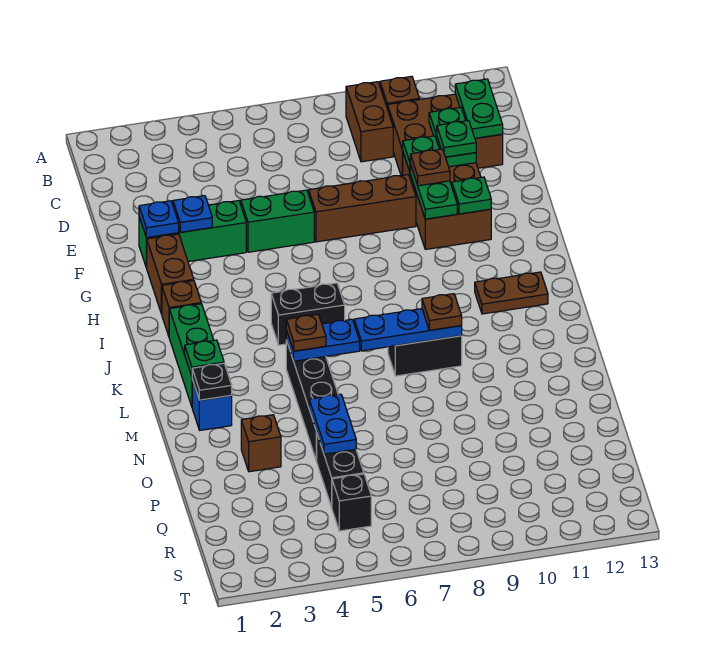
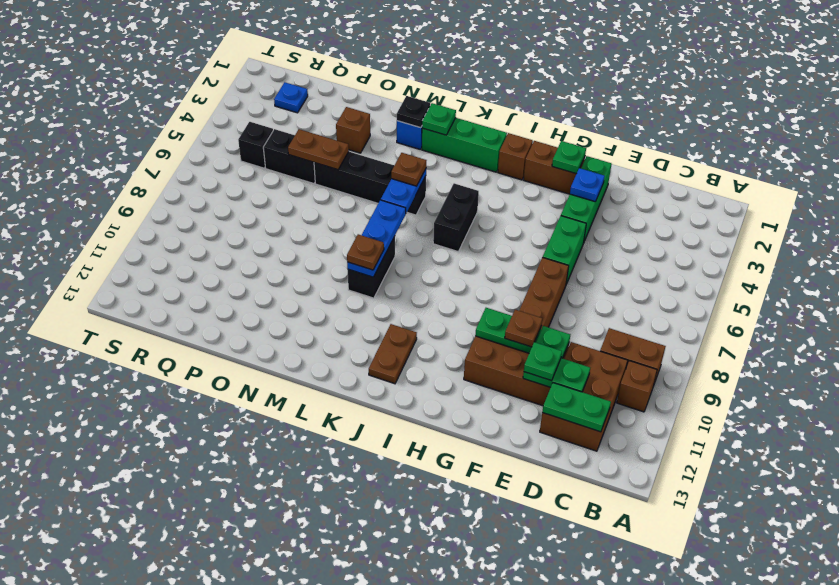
blue plate F2 level 2 -> blue plate R2 level 1
green plate G11 level 2 -> green plate G2 level 2
blue plate O5:P5 level 2 -> brown plate O5:P5 level 2

